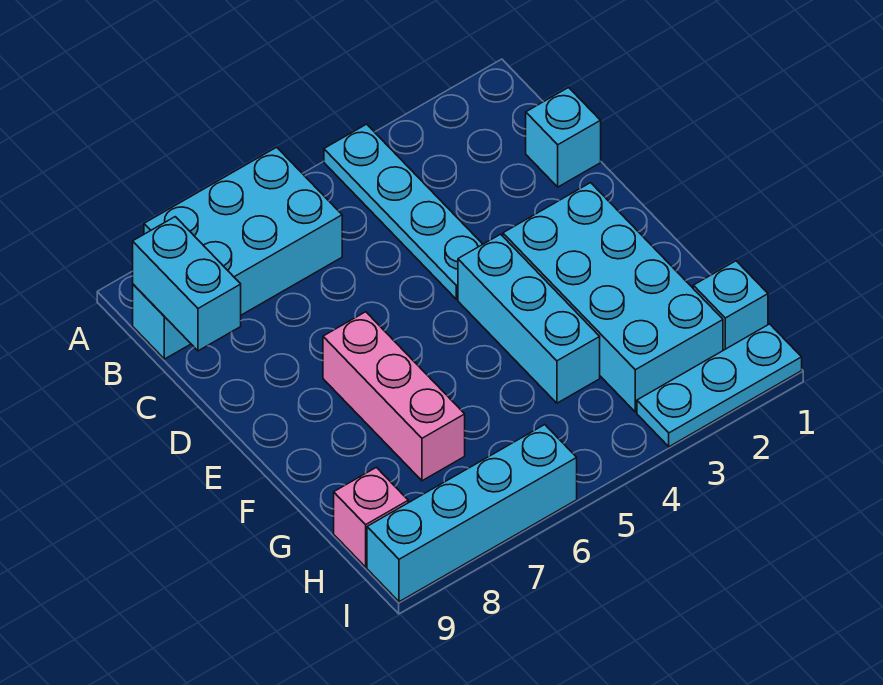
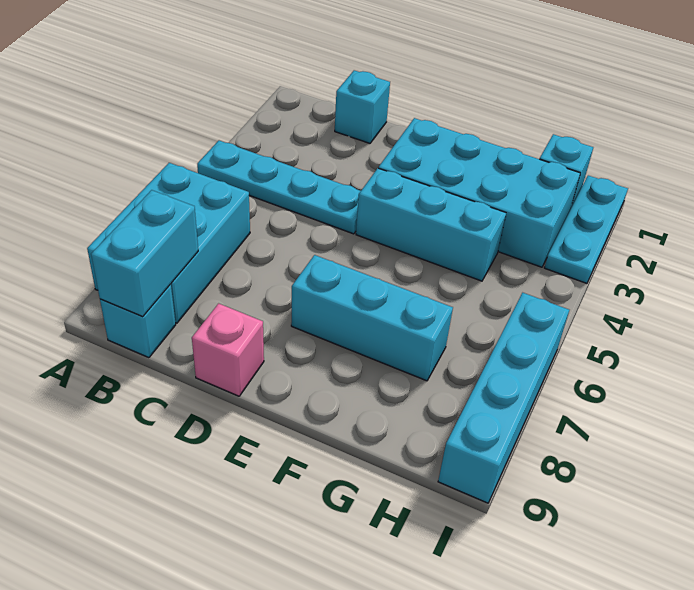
cyan brick B9:C9 level 2 -> cyan brick B8:B9 level 2
pink brick E7:G7 level 1 -> cyan brick E7:G7 level 1
pink brick H9 level 1 -> pink brick D9 level 1

